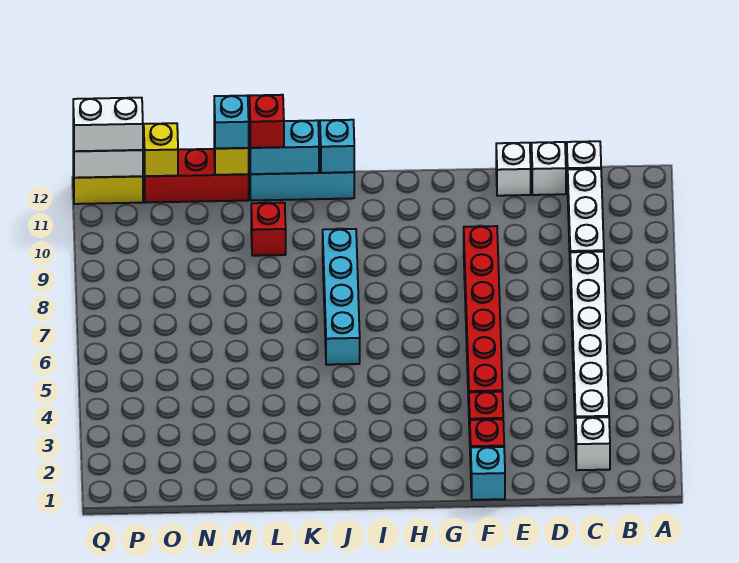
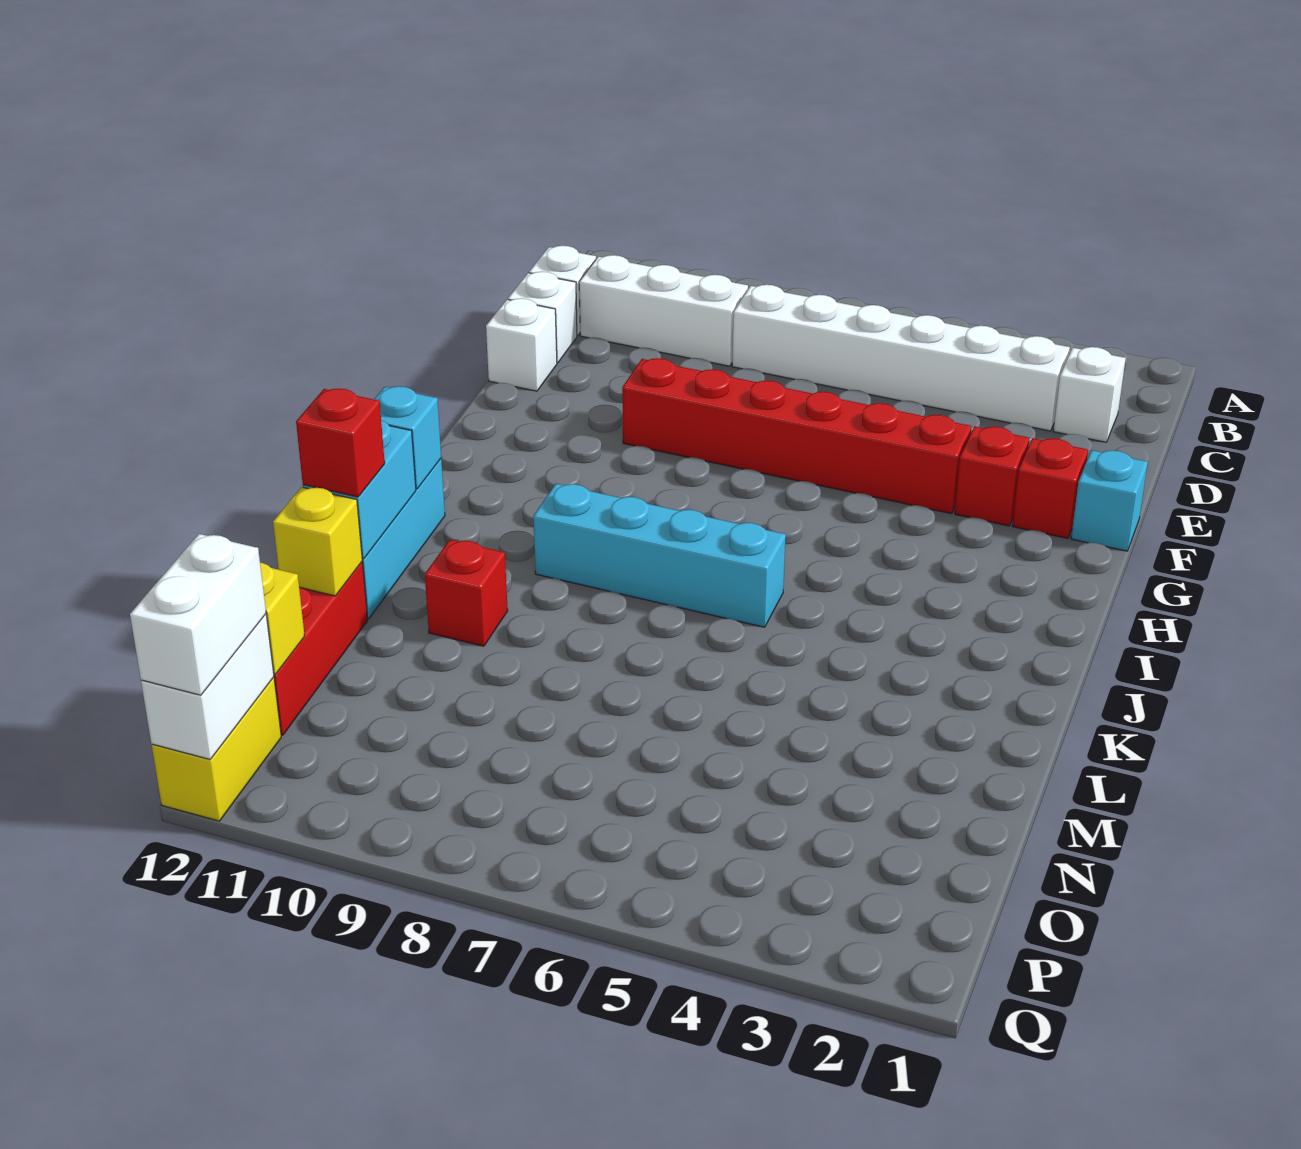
cyan brick M12 level 3 -> none

